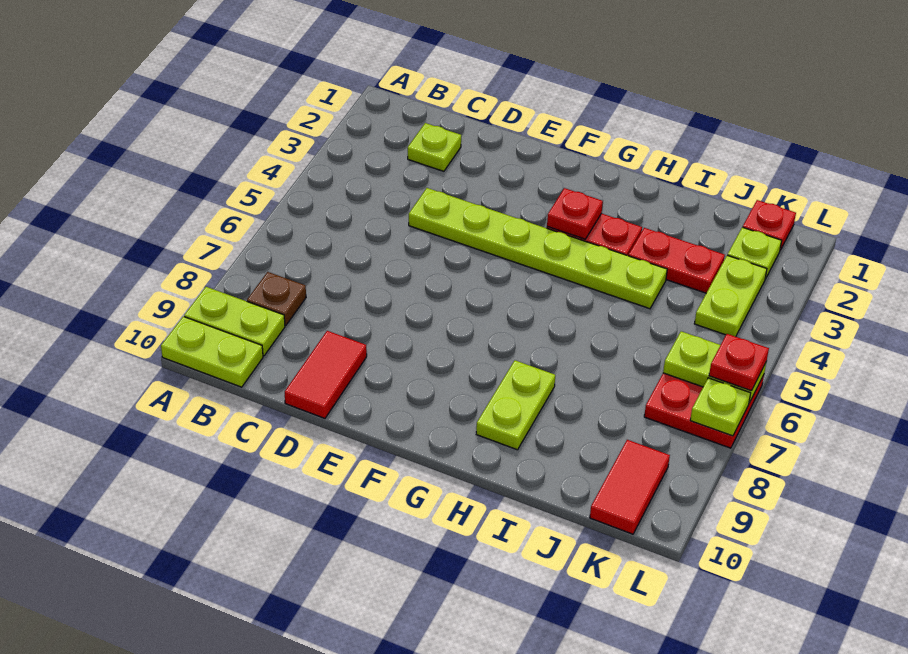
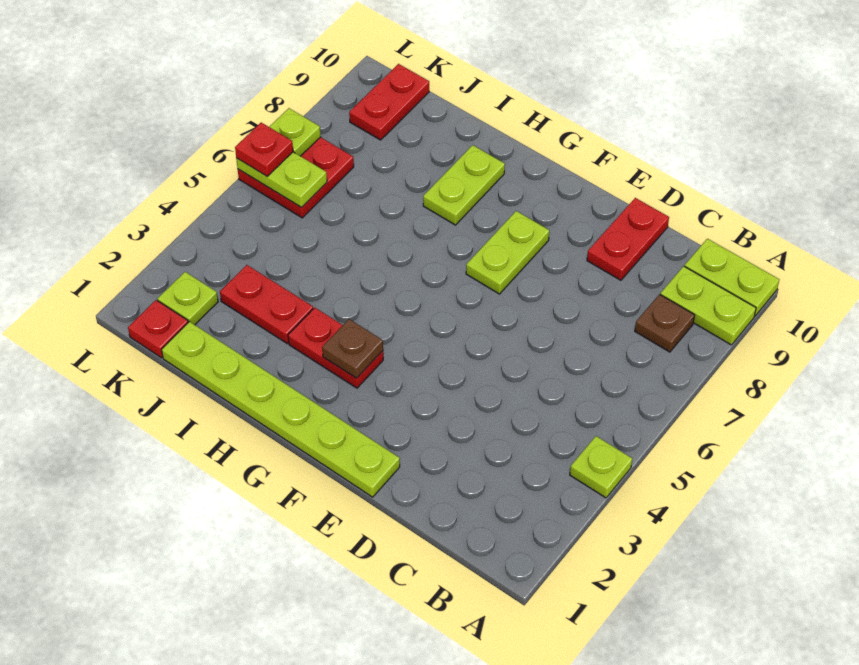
lime plate C2 level 1 -> lime plate A4 level 1
lime plate D4:I4 level 1 -> lime plate E1:J1 level 1
red tile D9:D10 level 1 -> red plate D9:D10 level 1
red plate G3 level 2 -> brown plate G3 level 2
lime plate K3:K4 level 1 -> lime plate F7:F8 level 1
red tile K9:K10 level 1 -> red plate K9:K10 level 1

